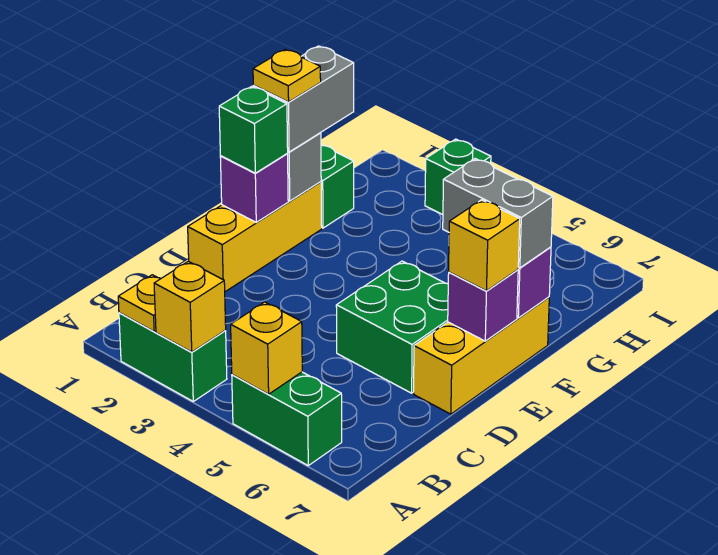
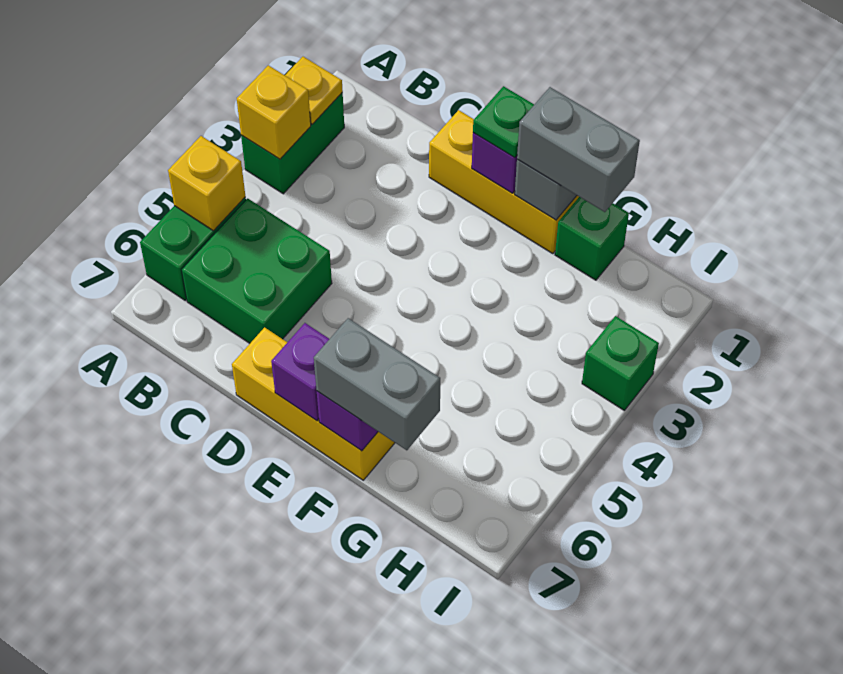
green brick D5:E6 level 1 -> green brick B5:C6 level 1
green brick E1 level 3 -> green plate E1 level 3
yellow brick E7 level 3 -> none
yellow plate F1 level 4 -> none
grey brick F6:F7 level 3 -> grey brick F7:G7 level 3

